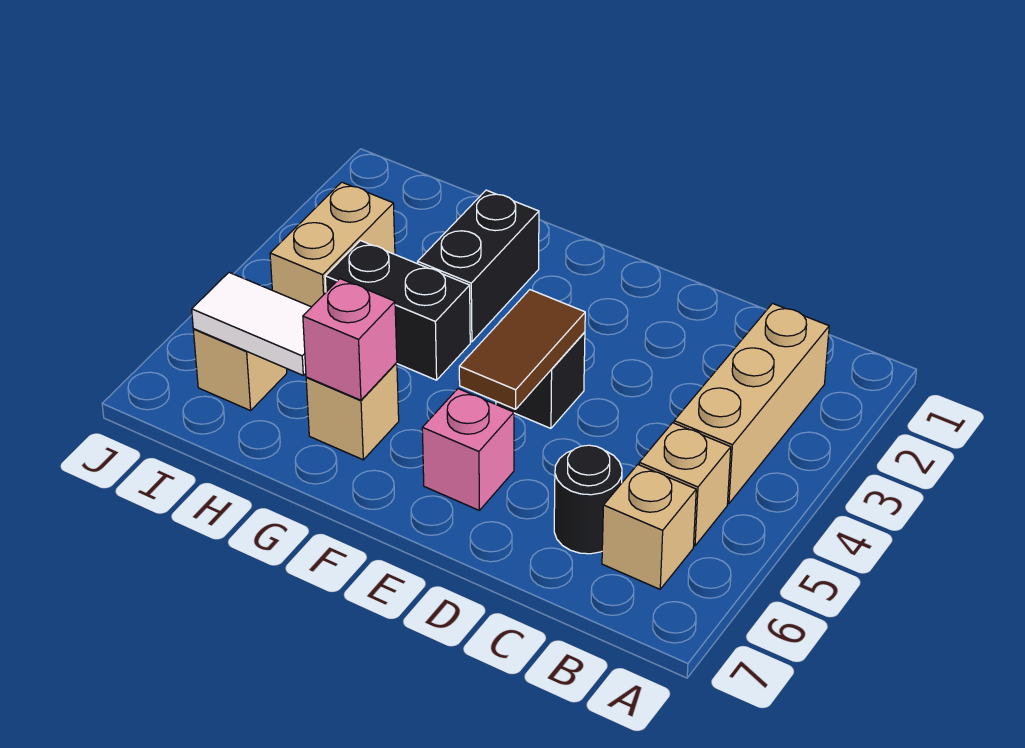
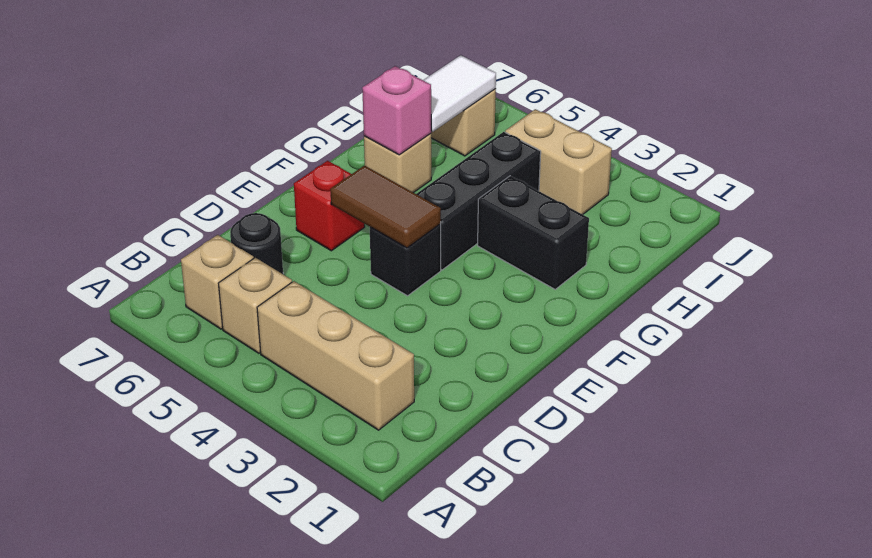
pink brick E6 level 1 -> red brick E6 level 1
black brick G4:H4 level 1 -> black brick F4:H4 level 1

